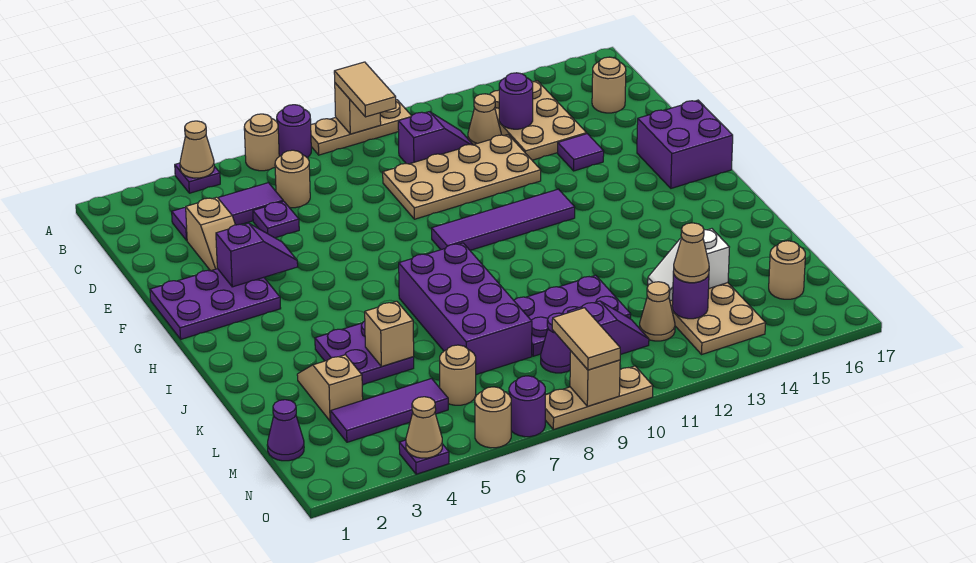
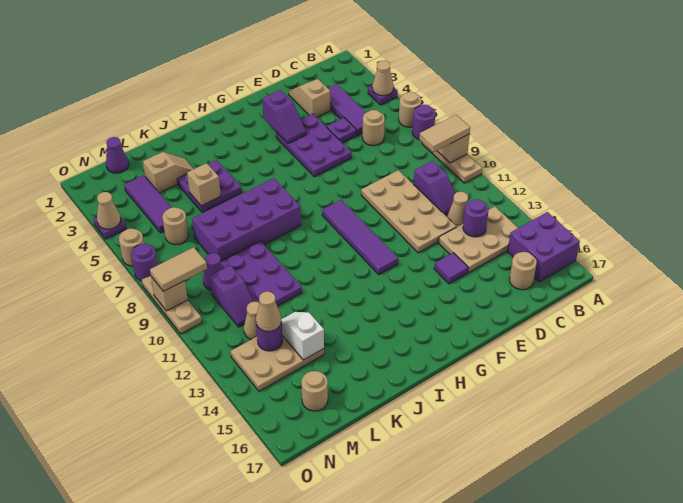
tan slope D3:E3 level 1 top D -> tan slope D2:D3 level 1 top 3
purple plate F1:G3 level 1 -> purple plate E4:F6 level 1
purple brick F16:G17 level 1 -> purple brick A15:B16 level 1

